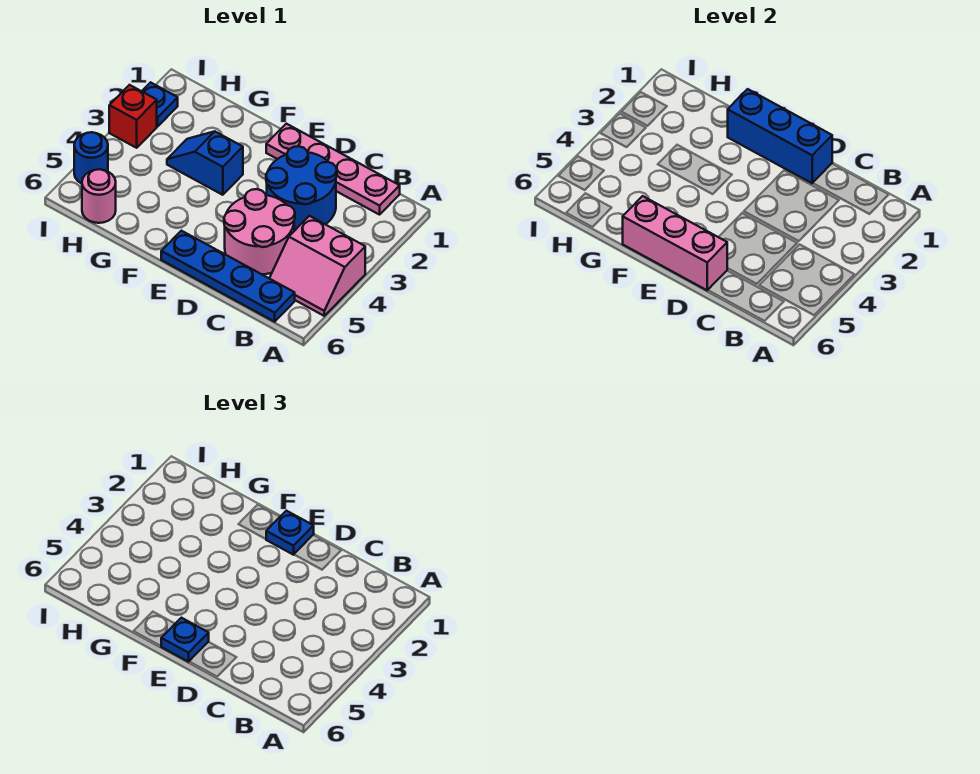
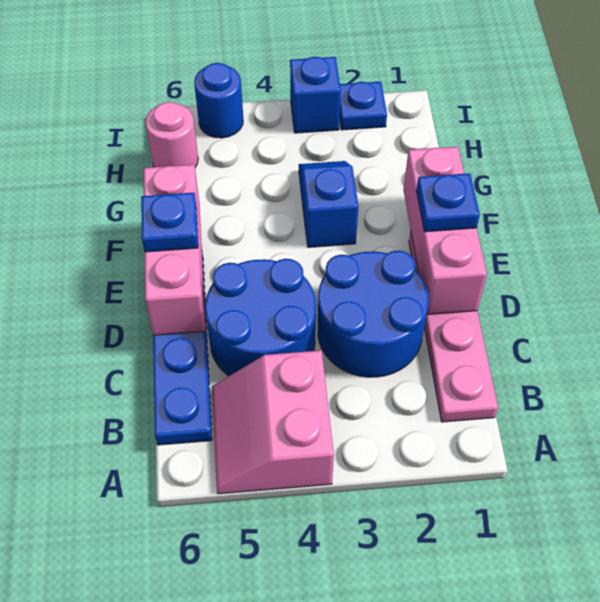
pink round brick C4:D5 level 1 -> blue round brick C4:D5 level 1
blue brick D1:F1 level 2 -> pink brick D1:F1 level 2
red brick I3 level 1 -> blue brick I3 level 1

